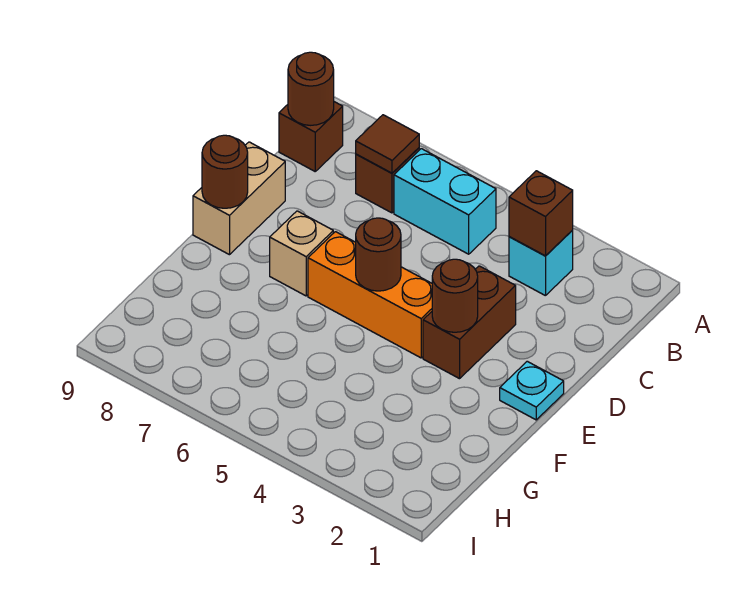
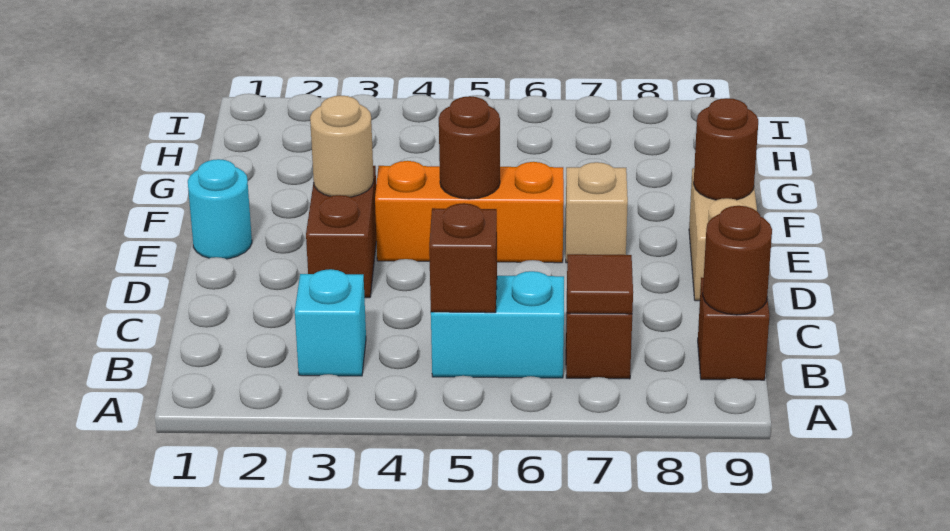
brown brick B3 level 2 -> brown brick B5 level 2
cyan plate E1 level 1 -> cyan round brick E1 level 1
brown round brick E3 level 2 -> tan round brick E3 level 2

